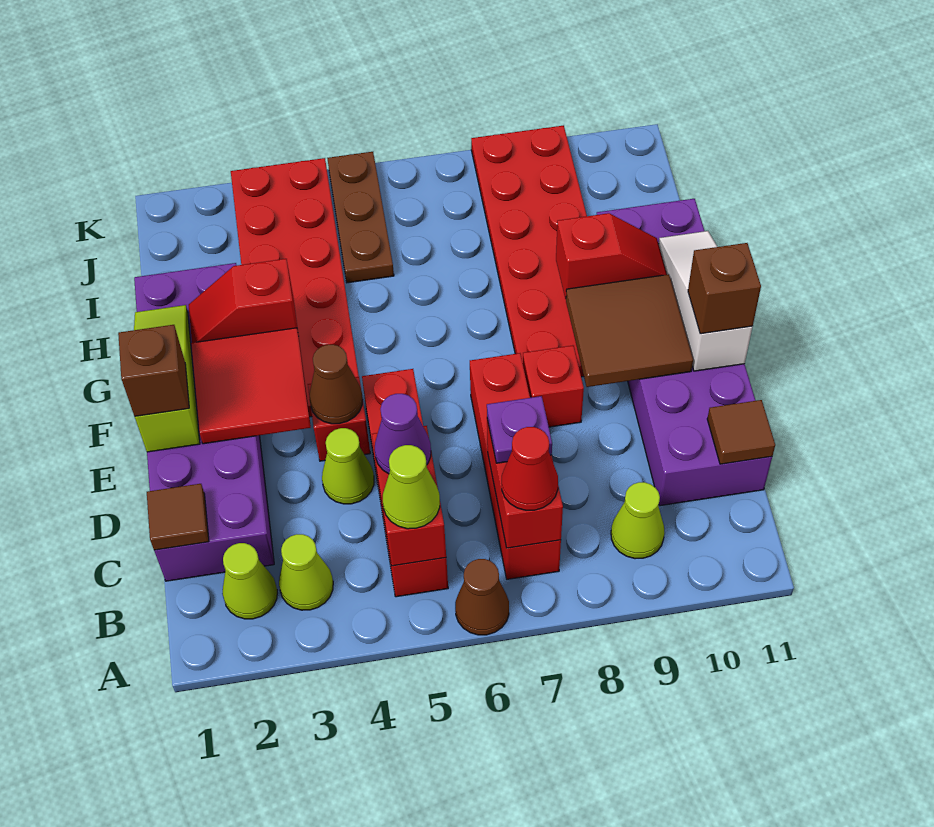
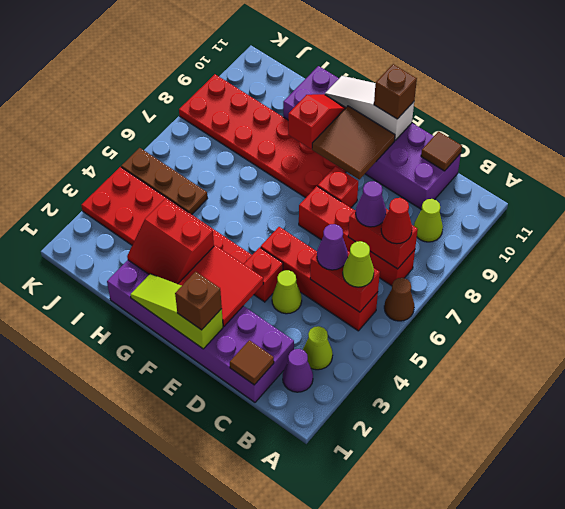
lime cone B2 level 1 -> purple cone B2 level 1
purple plate C7 level 3 -> purple cone C7 level 3
brown cone E4 level 2 -> none
red slope G2:G3 level 2 top 3 -> red slope G2:H3 level 2 top 3

